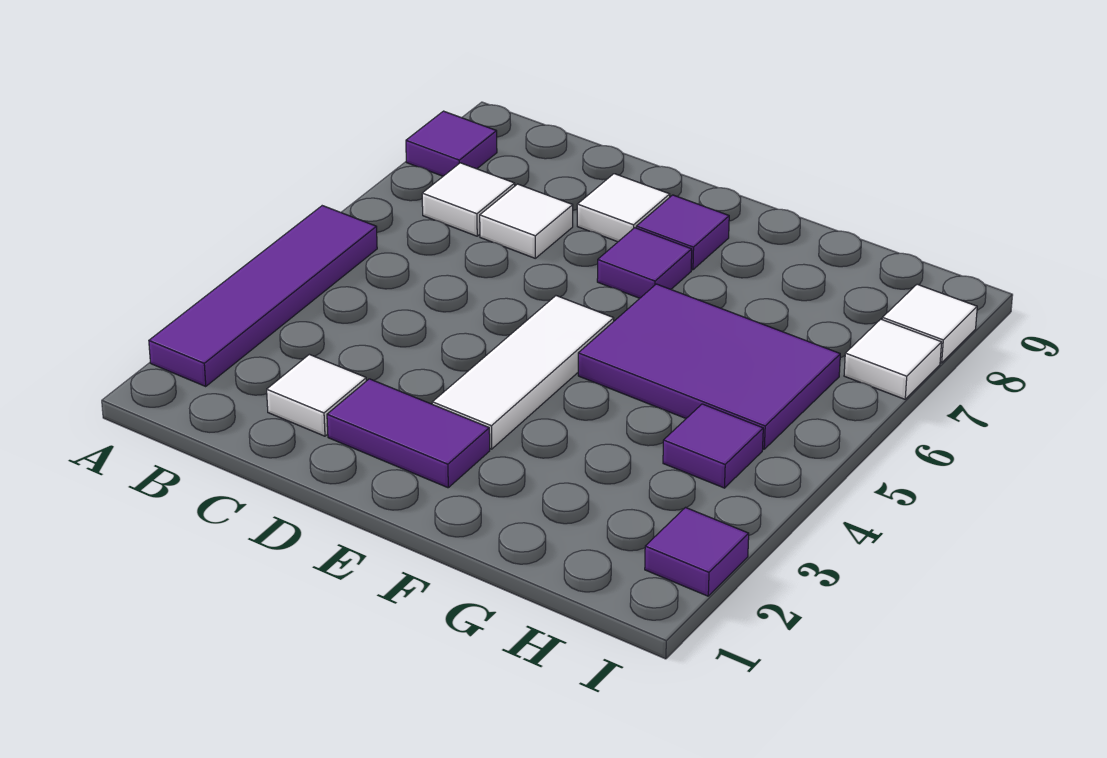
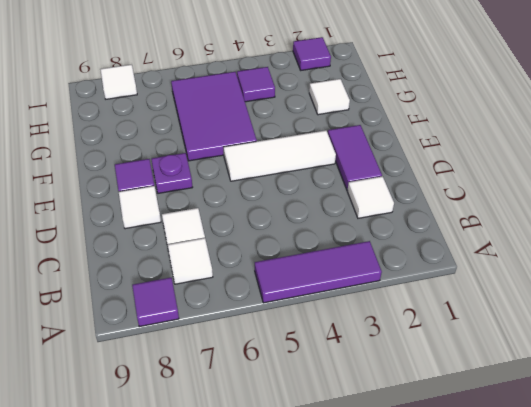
purple tile A2:A5 level 1 -> purple tile A3:A5 level 1
purple tile E7 level 1 -> purple plate E7 level 1
white tile I7 level 1 -> white tile G2 level 1

